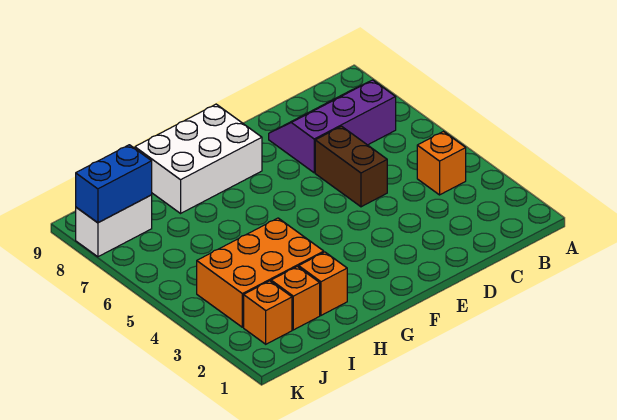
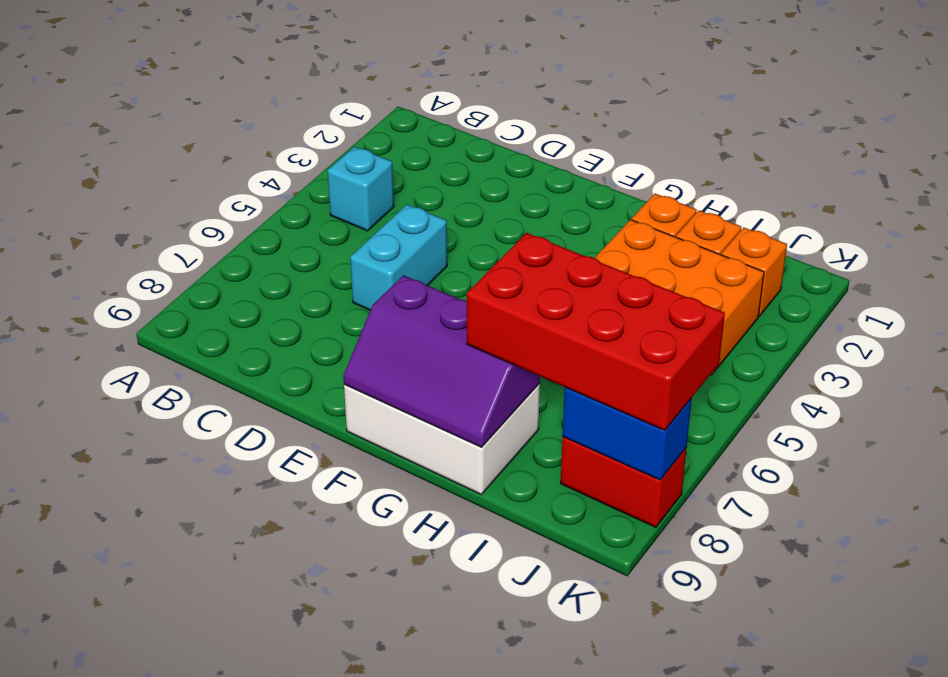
orange brick B4 level 1 -> cyan brick B4 level 1
purple slope B7:D8 level 1 top 7 -> purple slope F8:H9 level 2 top 8
brown brick D5:D6 level 1 -> cyan brick D5:D6 level 1
none -> red brick H7:K8 level 3
white brick J8:K8 level 1 -> red brick J8:K8 level 1

